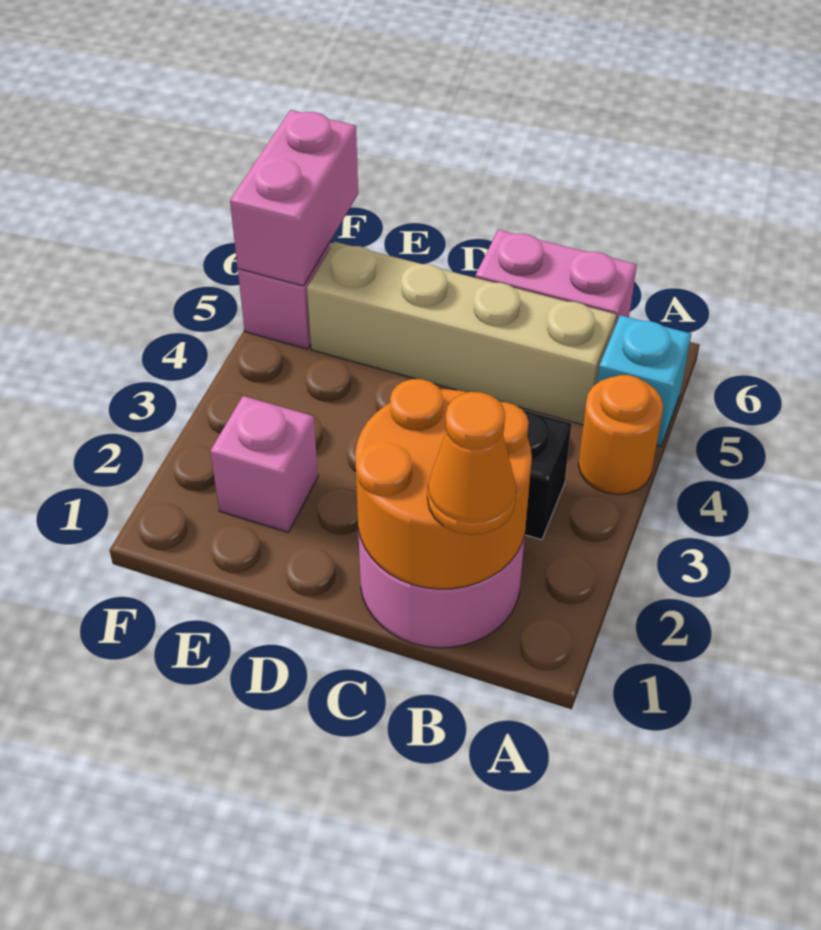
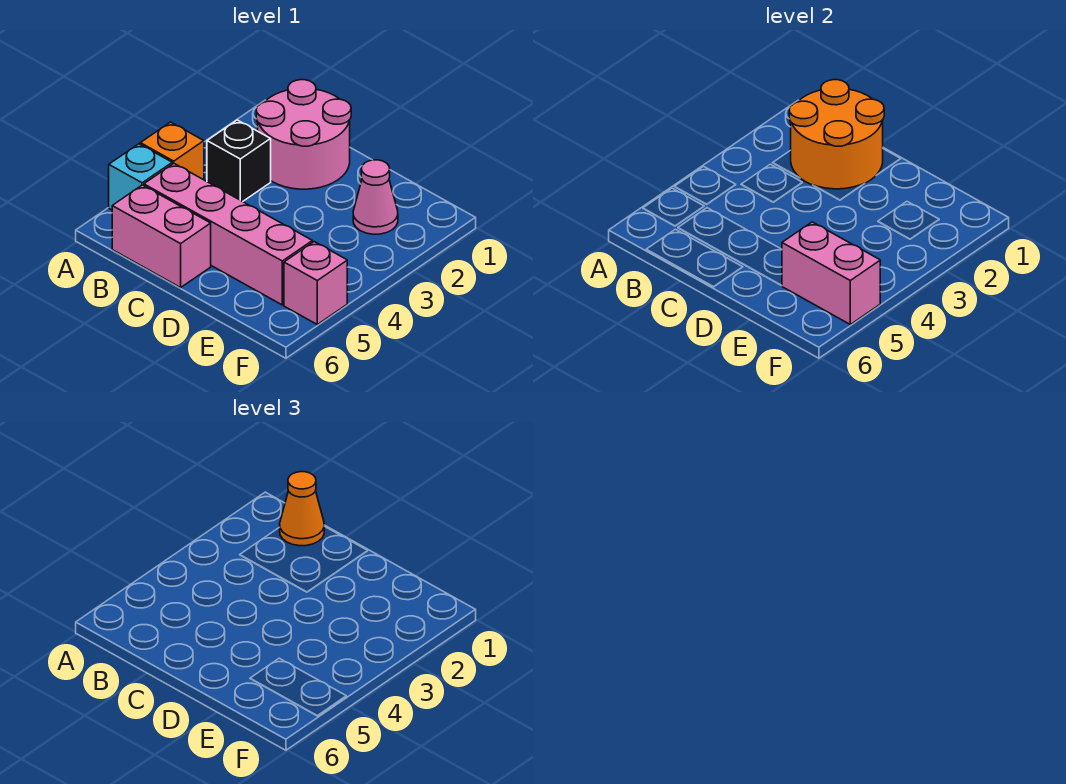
orange round brick A4 level 1 -> orange brick A4 level 1
tan brick B5:E5 level 1 -> pink brick B5:E5 level 1
pink brick E2 level 1 -> pink cone E2 level 1
pink brick F5:F6 level 2 -> pink brick E5:F5 level 2

